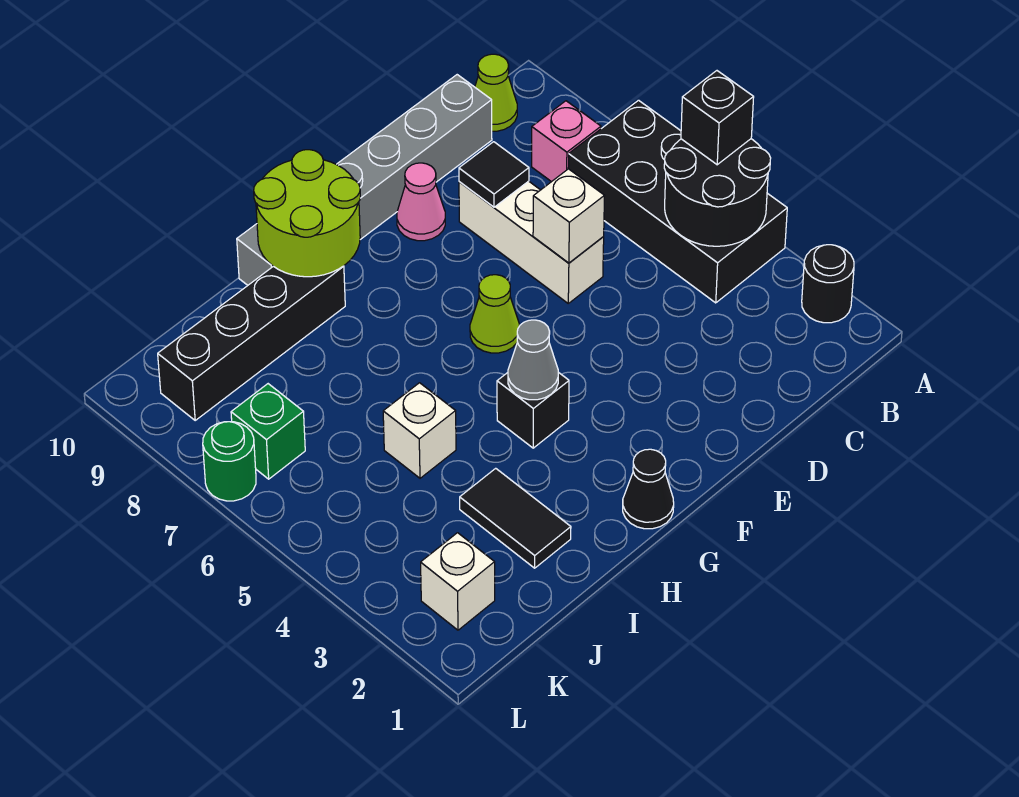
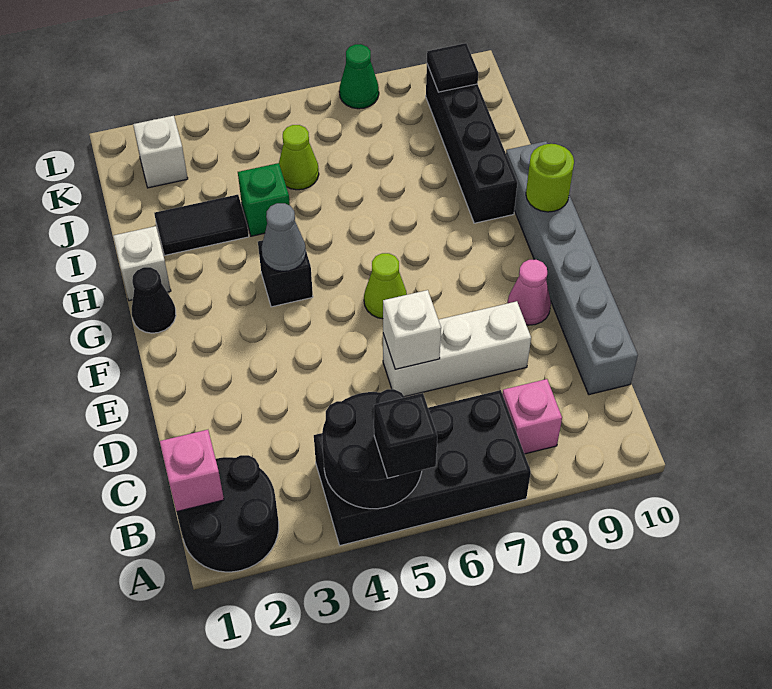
black round brick A2 level 1 -> black round brick A1:B2 level 1
none -> pink brick B1 level 2
lime cone B10 level 1 -> lime cone J5 level 1
black tile D8 level 2 -> black tile K9 level 2
lime round brick G9:H10 level 2 -> lime round brick G10 level 2
white brick I5 level 1 -> white brick H1 level 1
green brick K7 level 1 -> green brick I4 level 1
green round brick L7 level 1 -> green cone L7 level 1

